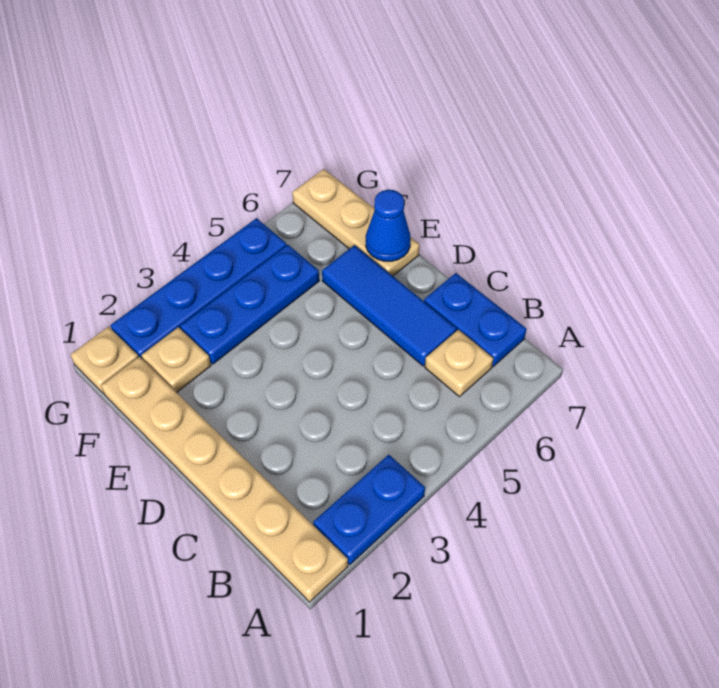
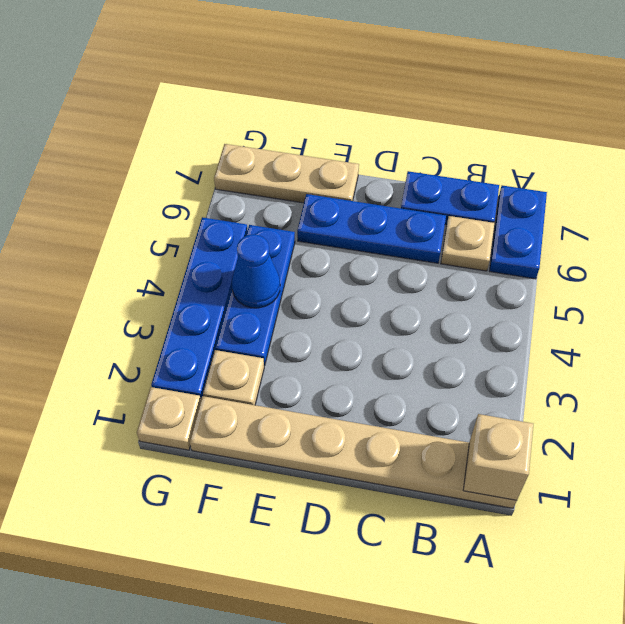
none -> tan brick A1 level 2
blue plate A2:A3 level 1 -> blue plate A6:A7 level 1
blue tile C6:E6 level 1 -> blue plate C6:E6 level 1
blue cone E7 level 2 -> blue cone F4 level 2

